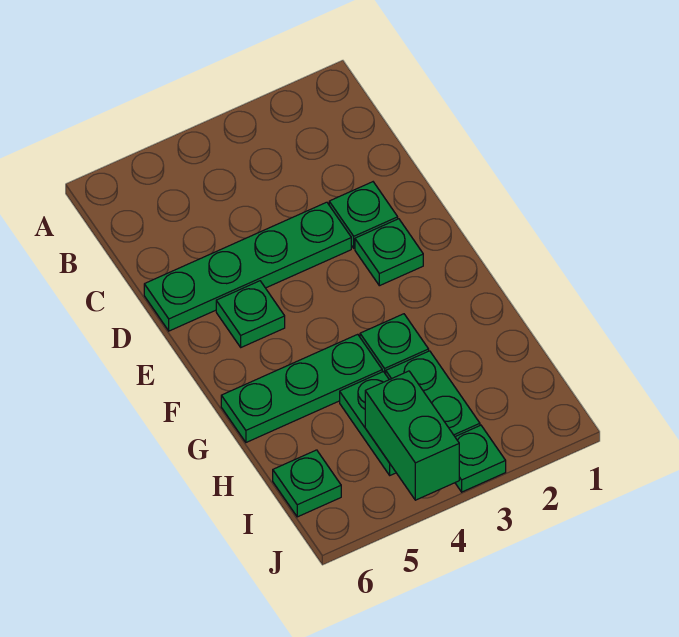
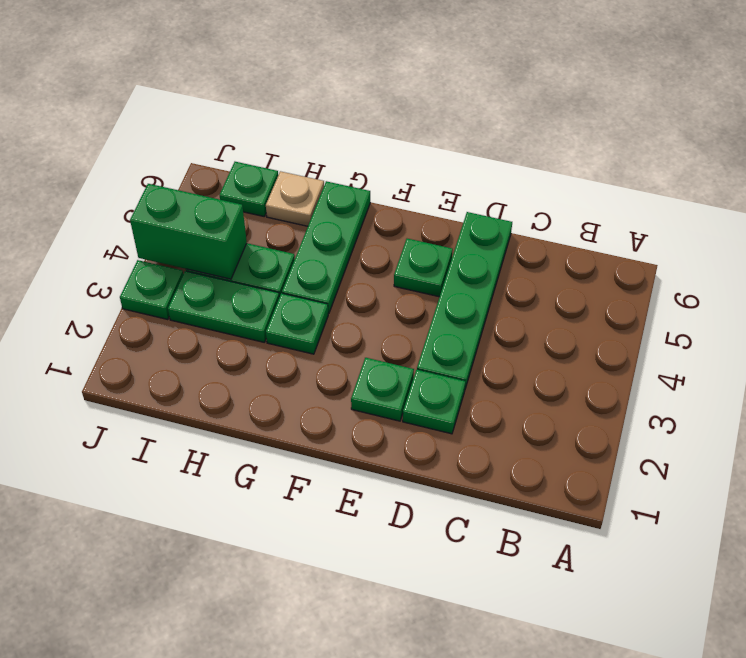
none -> tan plate H6 level 1

